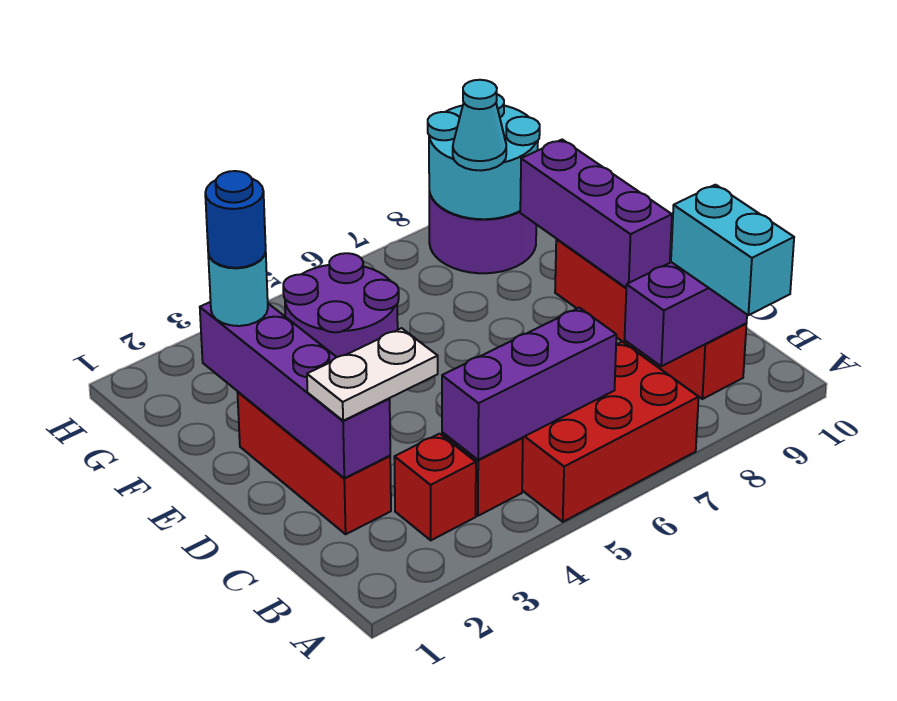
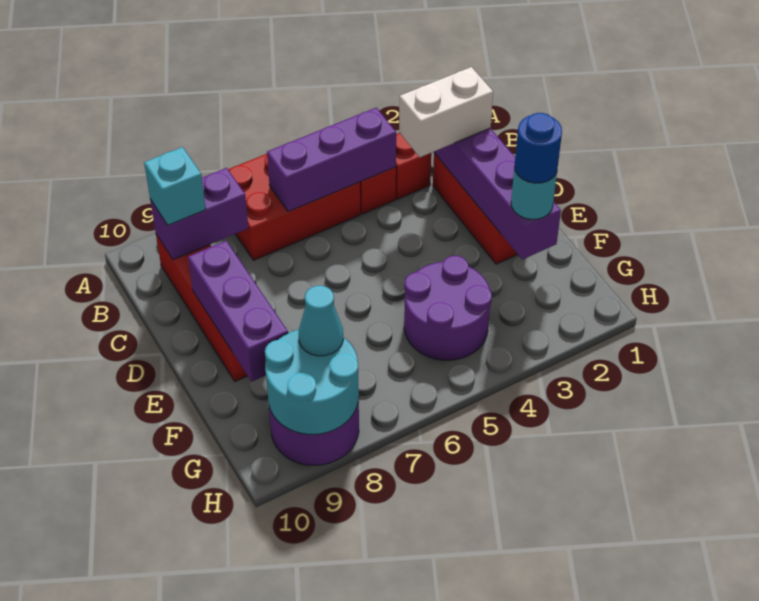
cyan brick A9:B9 level 3 -> cyan brick B9 level 3
white plate C2:C3 level 3 -> white brick C2:C3 level 3

